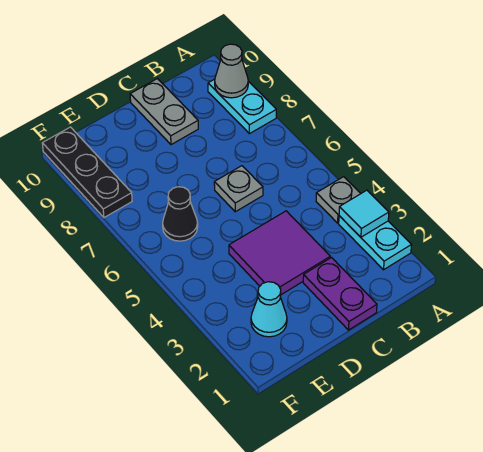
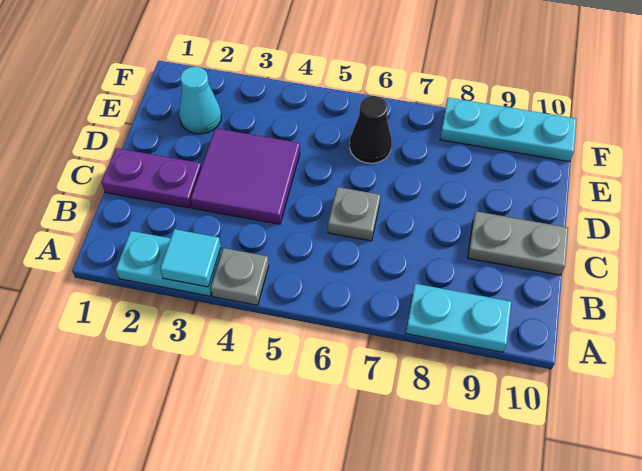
grey cone A9 level 2 -> none
black plate F8:F10 level 1 -> cyan plate F8:F10 level 1

